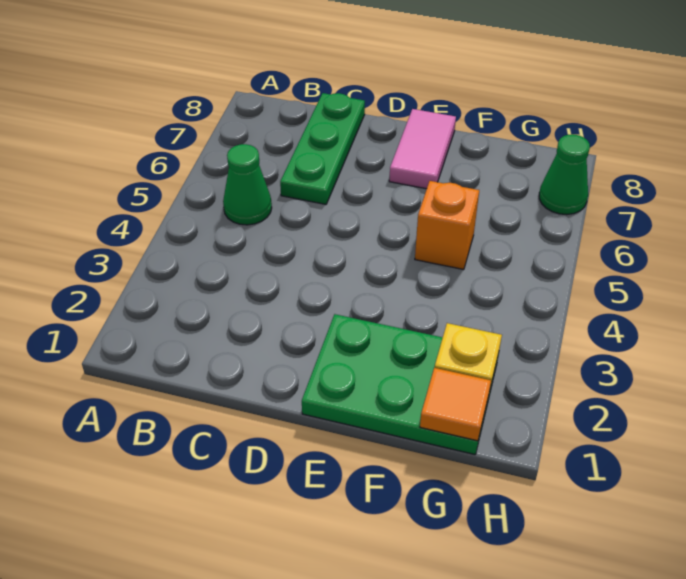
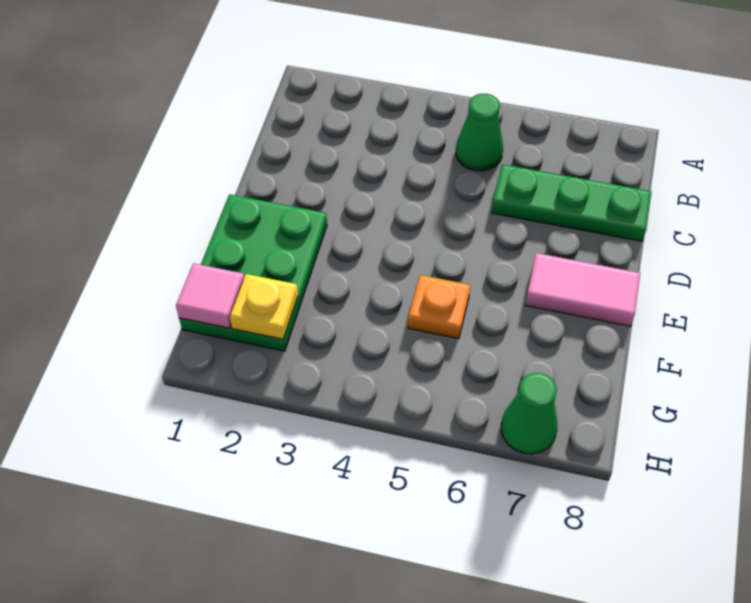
orange brick F5 level 1 -> orange plate F5 level 1
orange tile G1 level 2 -> pink tile G1 level 2

